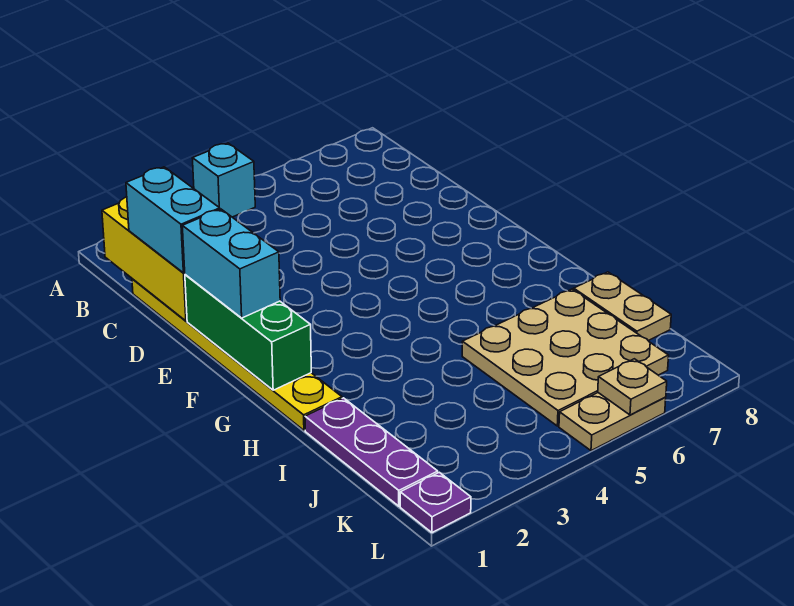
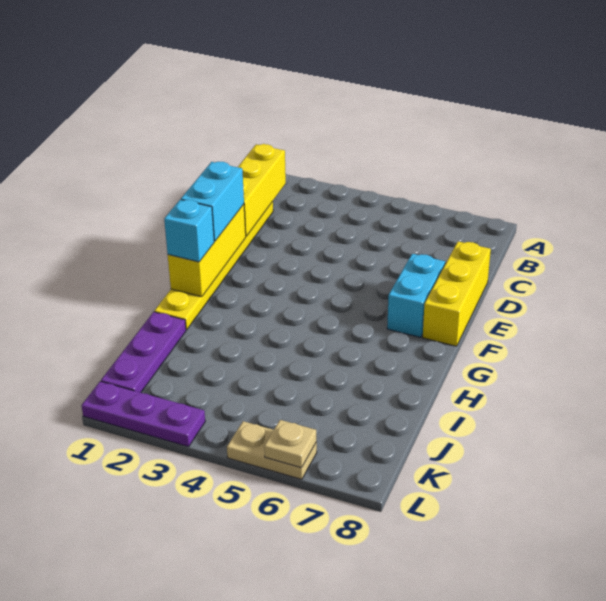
cyan brick A4 level 1 -> cyan brick G1 level 3
cyan brick C1:D1 level 3 -> cyan brick E7:F7 level 1
none -> yellow brick D8:F8 level 1
green brick E1:G1 level 2 -> yellow brick E1:G1 level 2
tan plate I5:K7 level 1 -> none
tan plate I8:J8 level 1 -> none
purple plate L1 level 1 -> purple plate L1:L3 level 1

